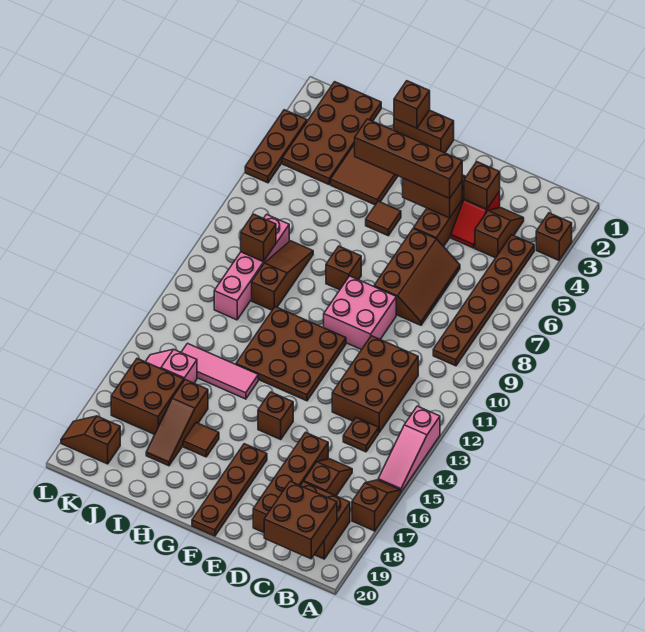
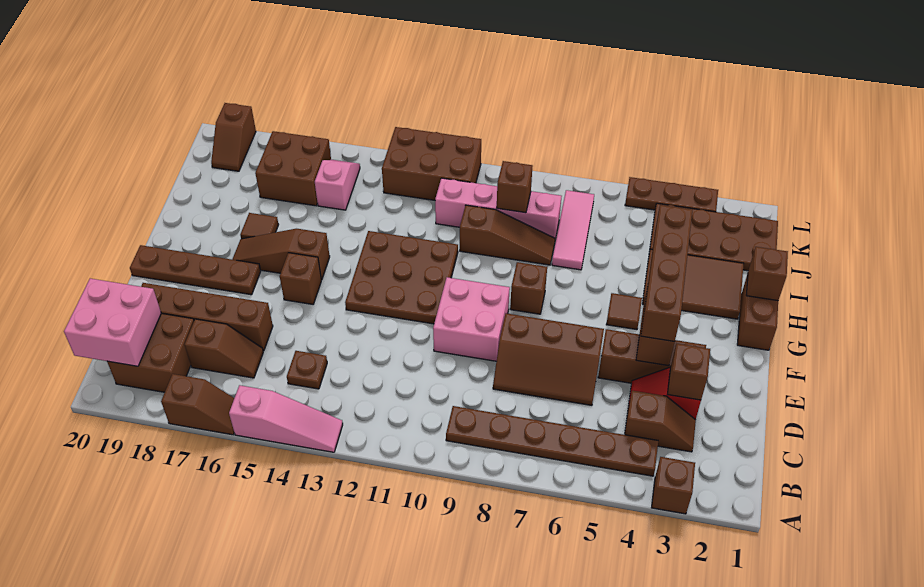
pink slope A13:A15 level 1 top 13 -> pink slope A13:A15 level 1 top 15
brown brick B19:C20 level 2 -> pink brick B19:C20 level 2
brown brick C11:D13 level 1 -> brown brick K11:L13 level 1
pink tile H14:J14 level 1 -> pink tile I7:K7 level 1
brown slope I16:I18 level 1 top 16 -> brown slope G15:G17 level 1 top 15
brown slope K19:L19 level 1 top K -> brown slope K19:L19 level 1 top L

